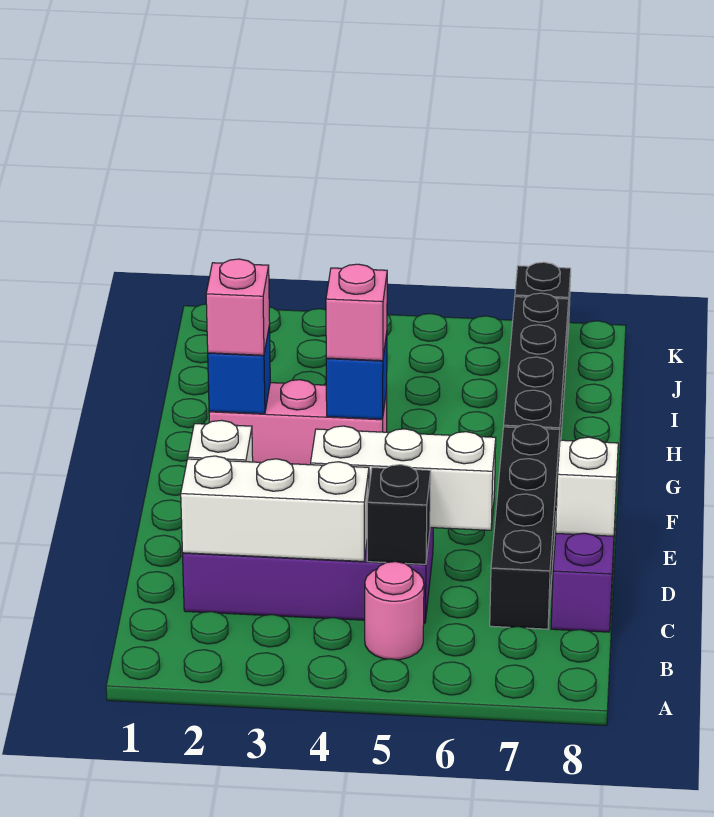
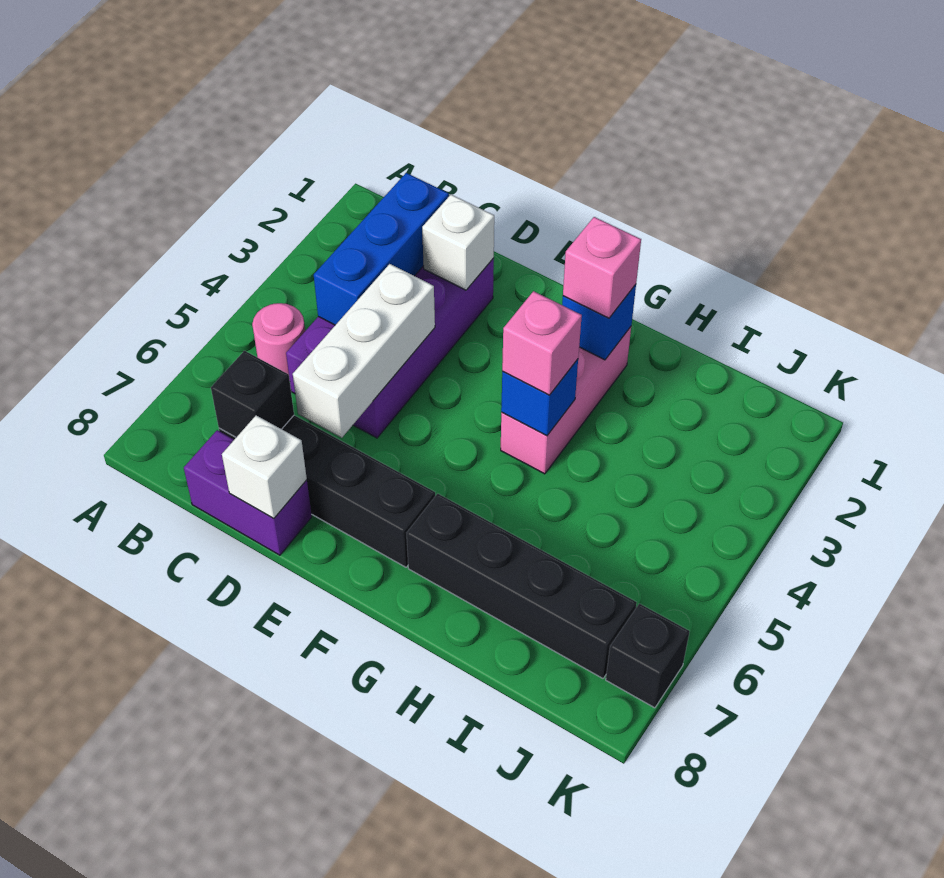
white brick C2:C4 level 2 -> blue brick C2:C4 level 2
black brick C5 level 2 -> black brick C7 level 2

